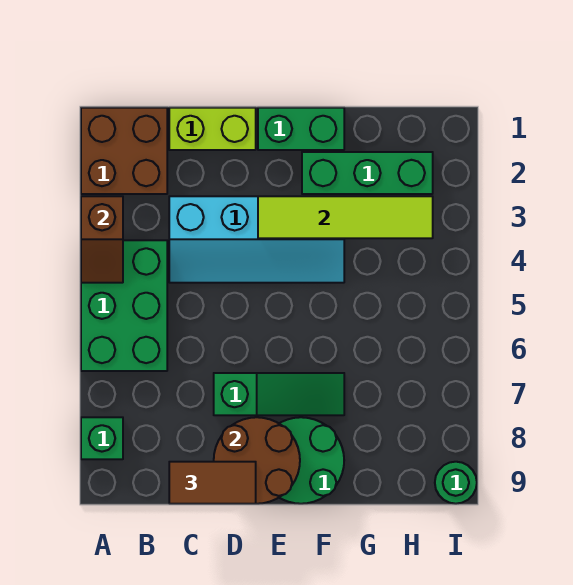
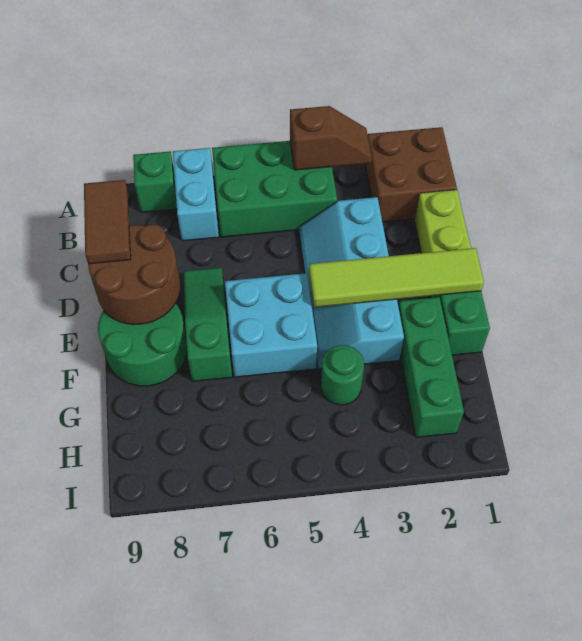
brown slope A3:A4 level 2 top 3 -> brown slope A3:A4 level 2 top 4
none -> cyan brick A7:B7 level 1
green slope D7:F7 level 1 top D -> green slope D7:F7 level 1 top F
lime tile E3:H3 level 2 -> lime tile E1:E4 level 2
none -> cyan brick E5:F6 level 1
green round brick I9 level 1 -> green round brick G4 level 1

